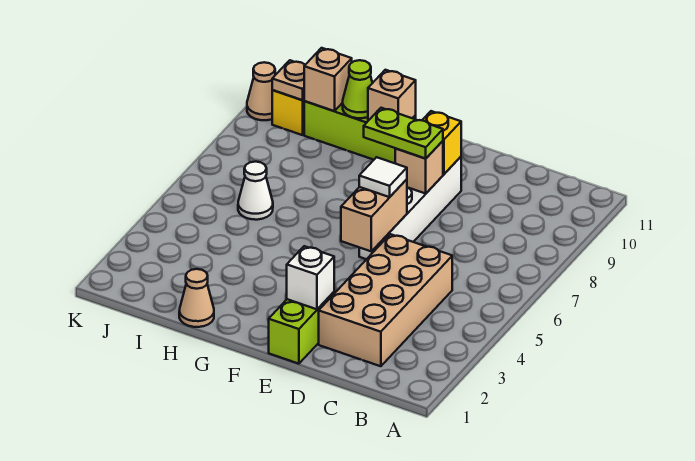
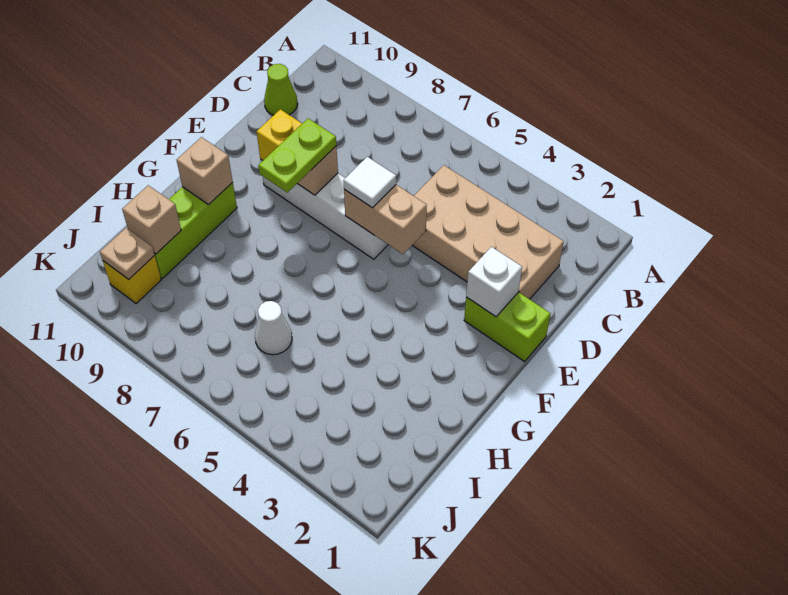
tan cone H1 level 1 -> none
lime cone H10 level 2 -> lime cone C11 level 1
tan cone K10 level 1 -> none

